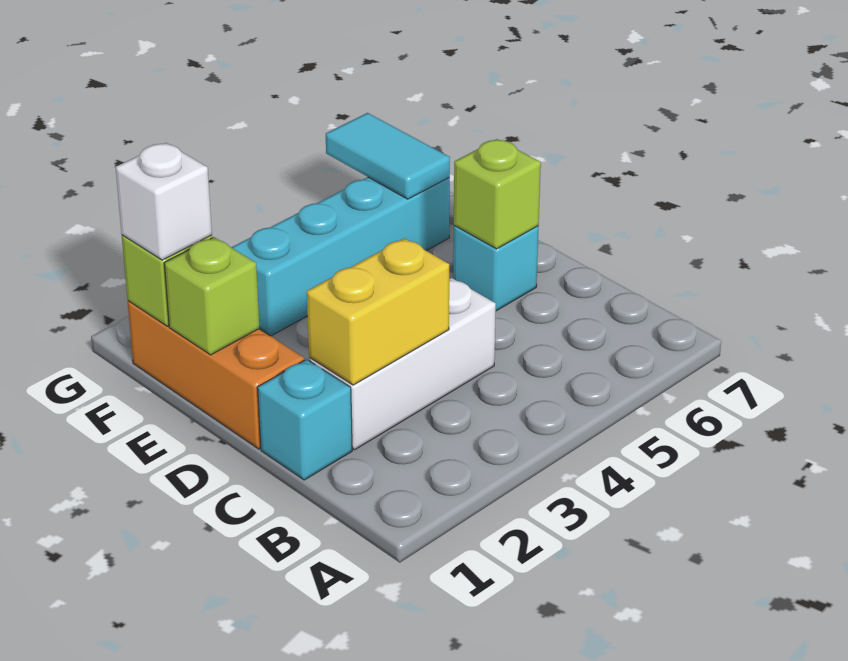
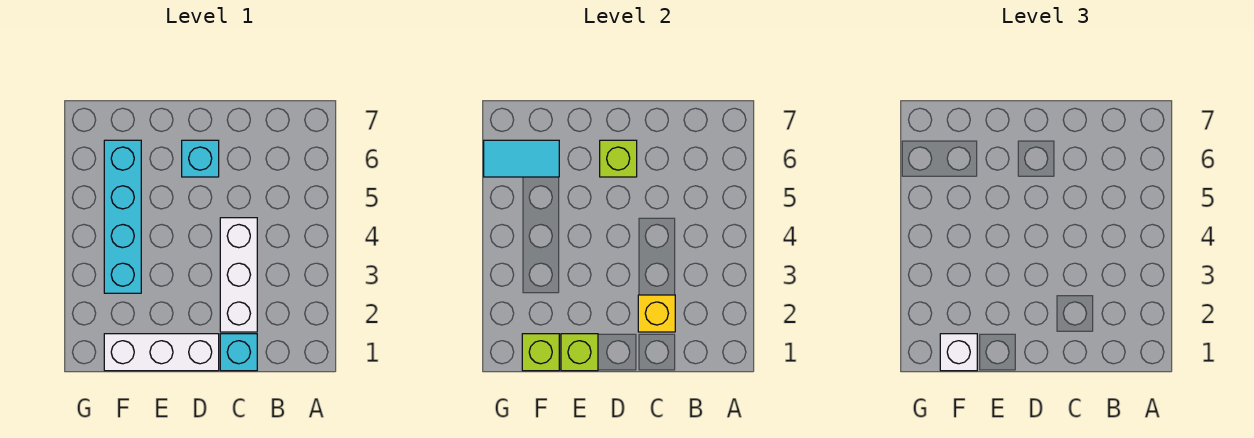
yellow brick C2:C3 level 2 -> yellow brick C2 level 2
orange brick D1:F1 level 1 -> white brick D1:F1 level 1

